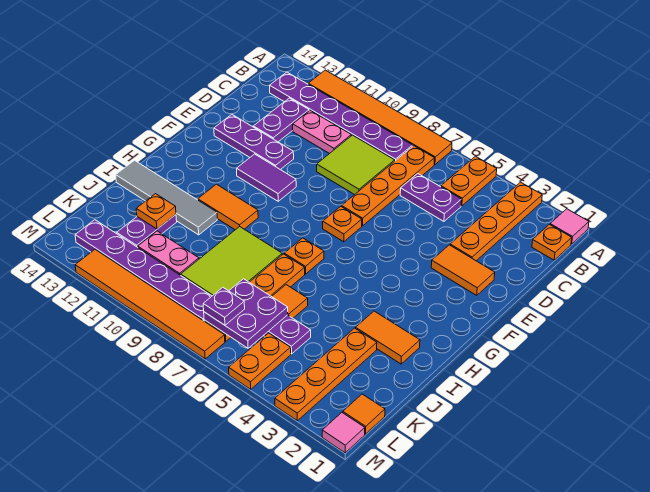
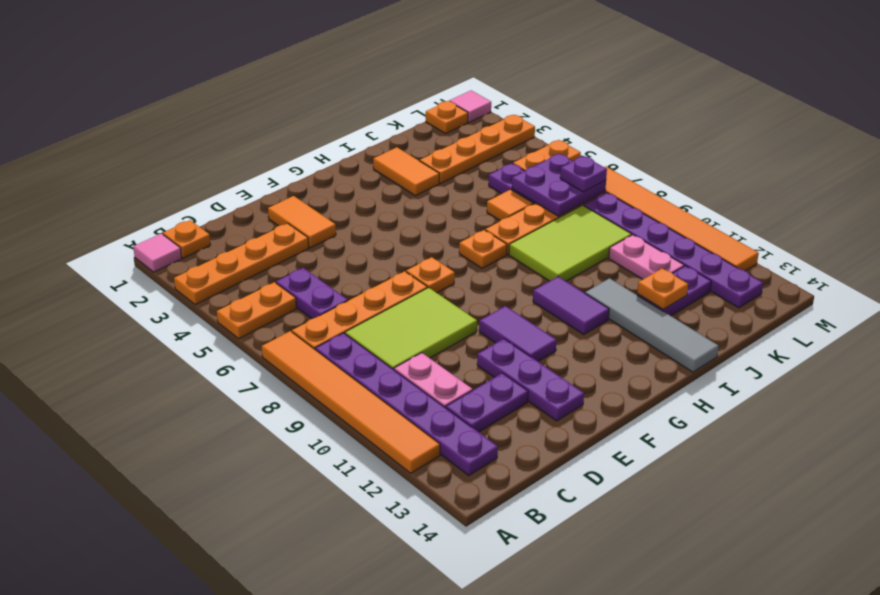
lime tile C8:D9 level 1 -> lime tile C8:E9 level 1
orange tile H10:H11 level 1 -> purple tile H10:H11 level 1
orange tile L1 level 1 -> orange plate L1 level 1

